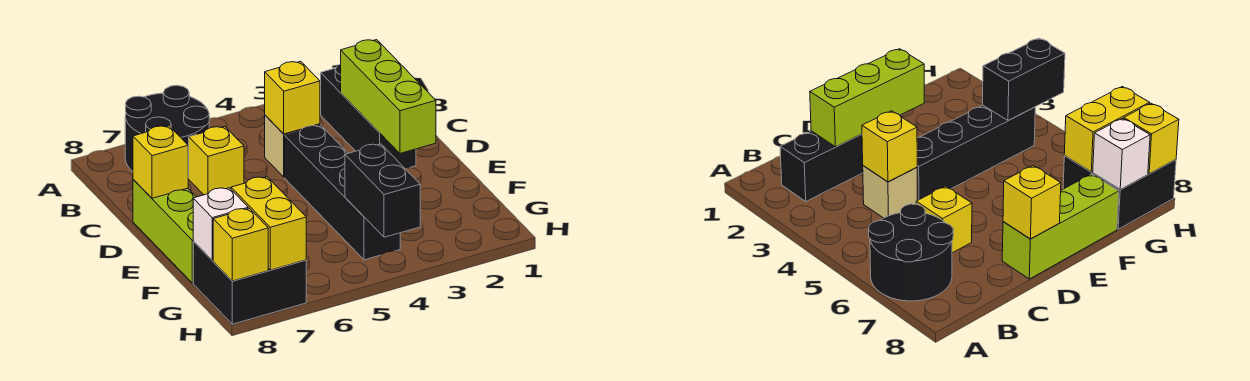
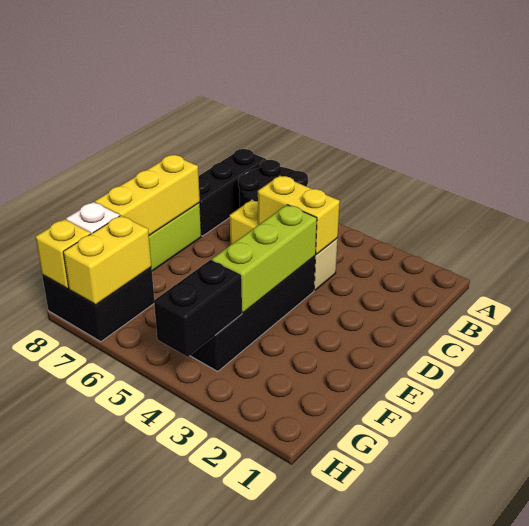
black brick B2:D2 level 1 -> black brick A8:C8 level 1
lime brick C2:E2 level 2 -> lime brick D4:F4 level 2
yellow brick C4 level 2 -> yellow brick C4:C5 level 2
yellow brick D8 level 2 -> yellow brick D8:F8 level 2

